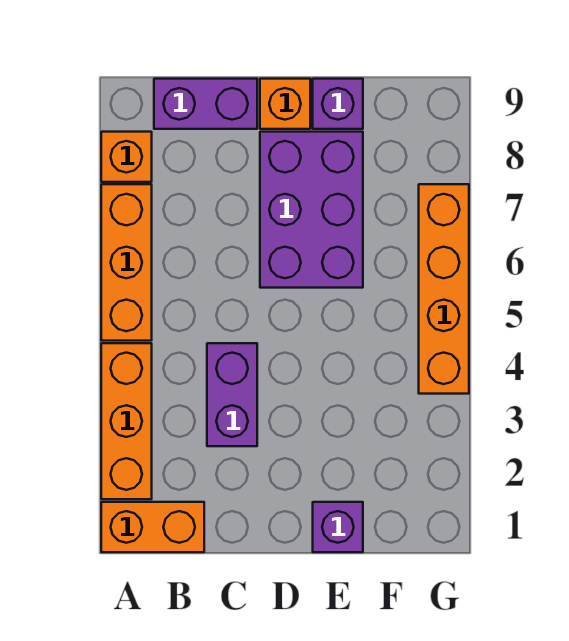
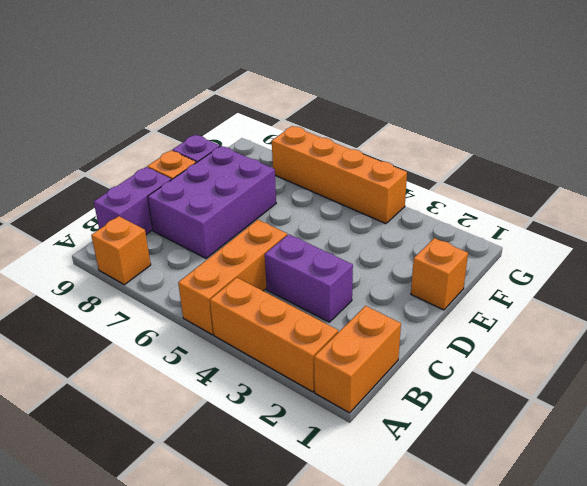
orange brick A5:A7 level 1 -> orange brick A5:C5 level 1
purple brick D6:E8 level 1 -> purple brick C7:E8 level 1
purple brick E1 level 1 -> orange brick E1 level 1

